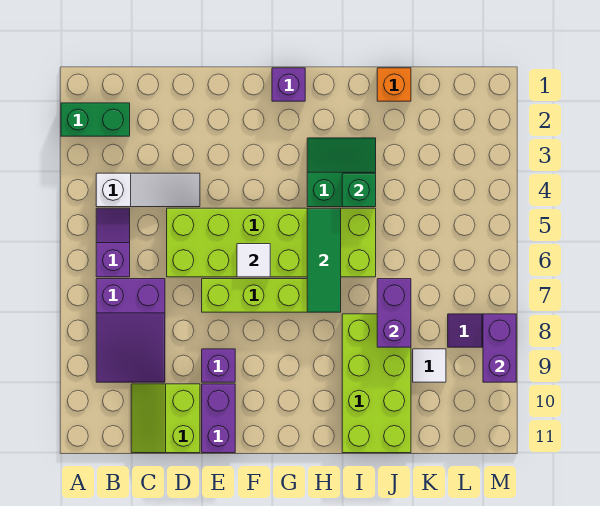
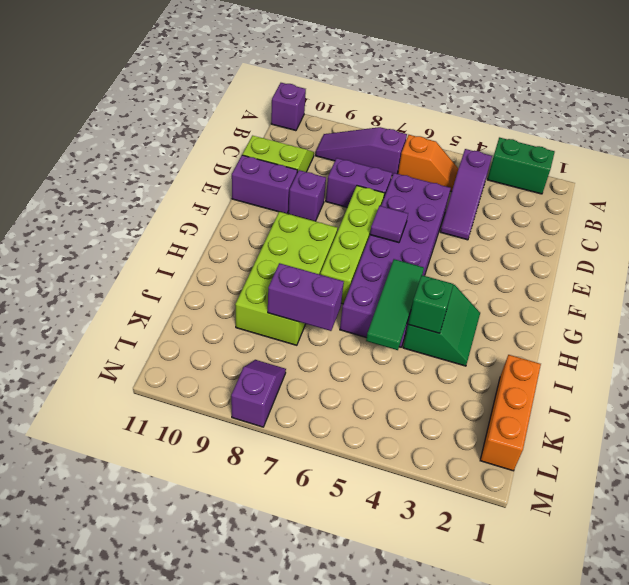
green brick A2:B2 level 1 -> green brick A2:A3 level 1
white slope B4:D4 level 1 top B -> purple slope B4:D4 level 1 top B
purple slope B5:B6 level 1 top 6 -> orange slope B5:B6 level 1 top 6
purple slope B7:C9 level 1 top 7 -> purple slope B7:B9 level 1 top 7
lime brick D5:I6 level 1 -> purple brick D5:I6 level 1
white tile F6 level 2 -> purple tile F6 level 2
purple brick G1 level 1 -> purple brick A11 level 1
green tile H5:H7 level 2 -> green tile H5:J5 level 2
lime brick I8:J11 level 1 -> lime brick G8:J9 level 1
orange brick J1 level 1 -> orange brick J1:L1 level 1
white tile K9 level 1 -> none
purple brick M8:M9 level 2 -> purple brick D7:D8 level 1

